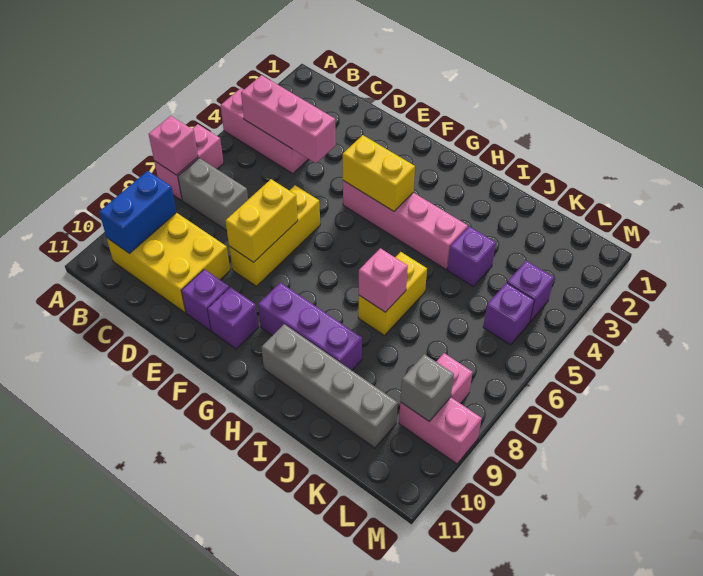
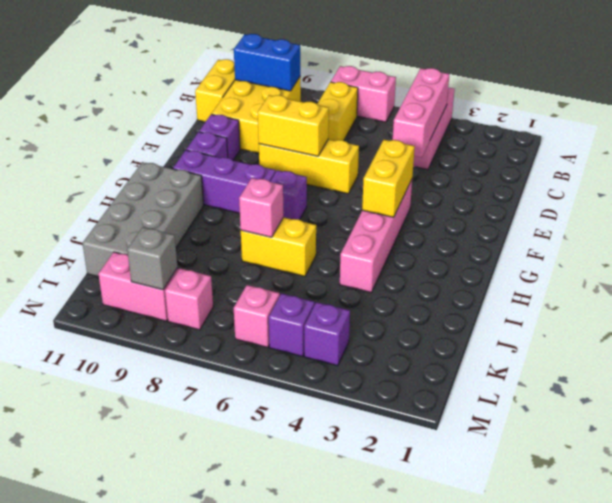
pink brick A7 level 2 -> pink brick L6 level 1
grey brick B7:C7 level 1 -> yellow brick B7:C7 level 1
none -> yellow brick B11:C11 level 1
purple brick G9:I9 level 1 -> purple brick G8:G10 level 1
grey brick H10:K10 level 1 -> grey brick H10:K11 level 1
purple brick J4 level 1 -> purple brick G7 level 1
pink brick L9:M9 level 1 -> pink brick L9:L10 level 1

